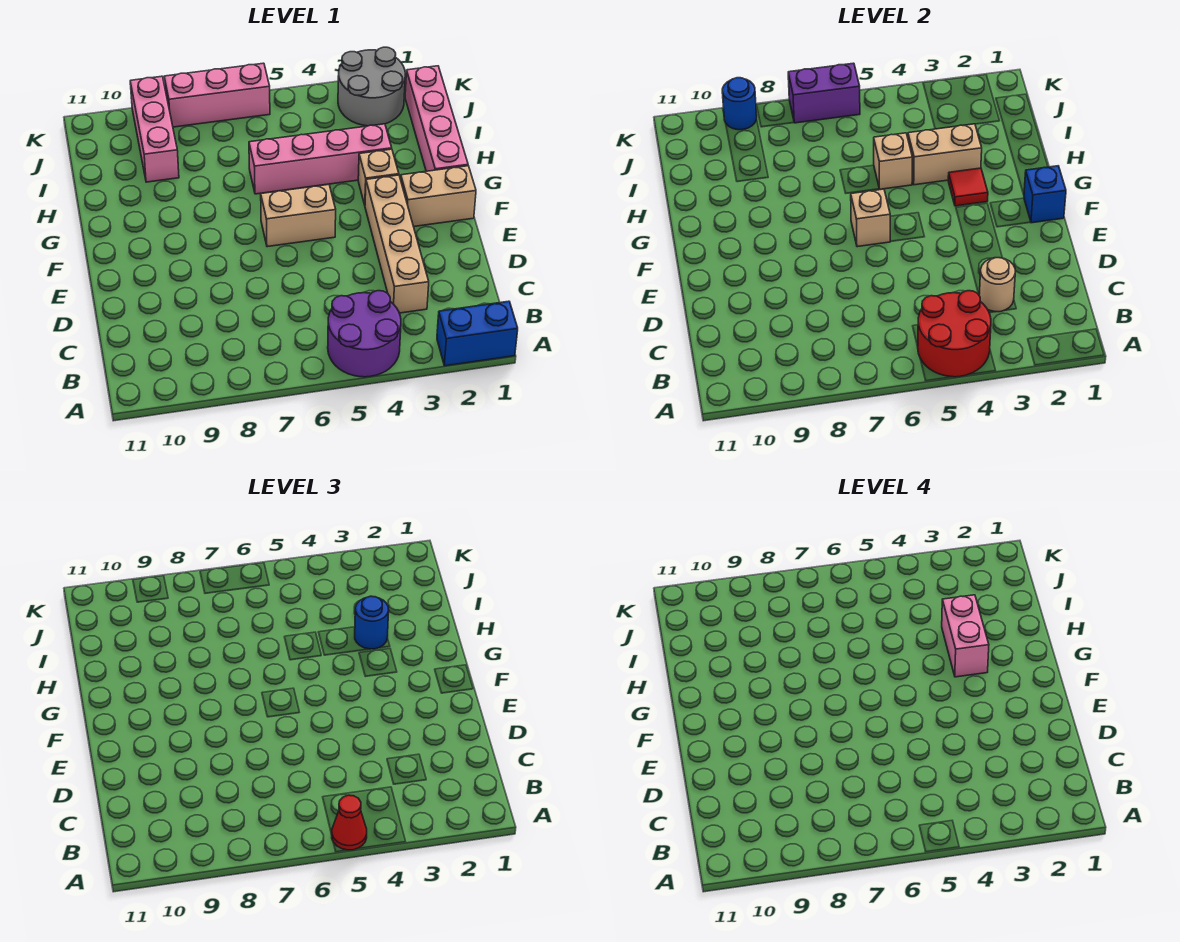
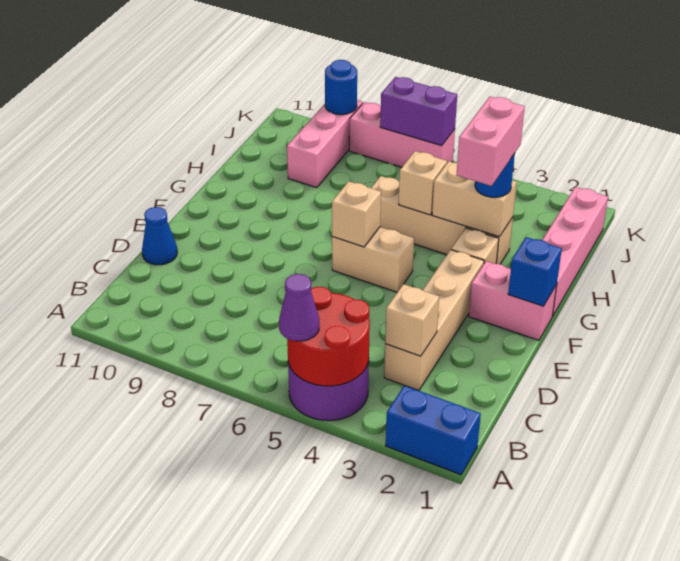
red cone A5 level 3 -> purple cone A5 level 3
tan round brick C3 level 2 -> tan brick C3 level 2
none -> blue cone D11 level 1
tan brick F1:F2 level 1 -> pink brick F1:F2 level 1
red tile G3 level 2 -> none
pink brick H3:H6 level 1 -> tan brick H3:H6 level 1
grey round brick J2:K3 level 1 -> none

